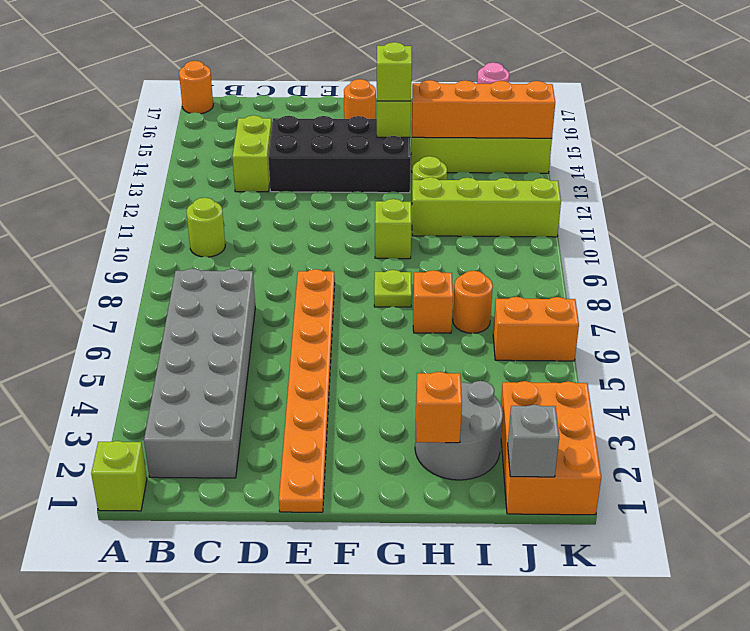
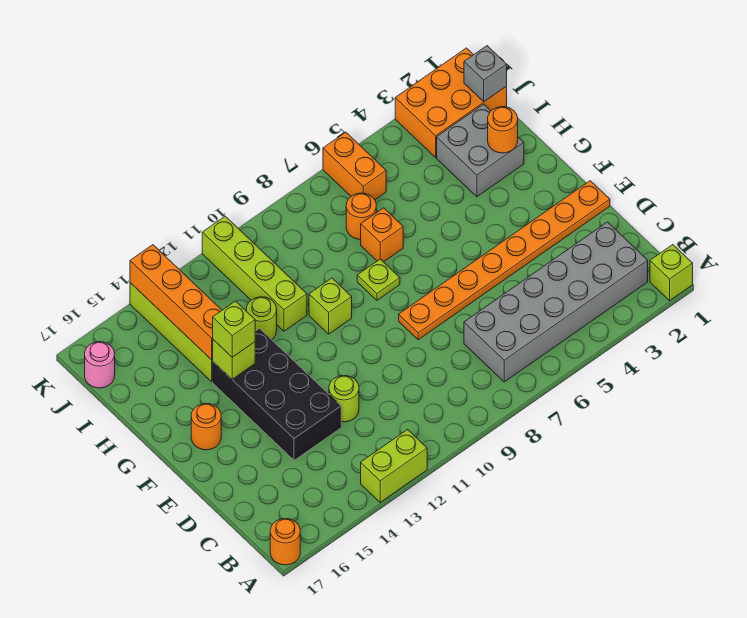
lime round brick B10 level 1 -> lime round brick D12 level 1
lime brick C13:C14 level 1 -> lime brick A12:A13 level 1
grey round brick H2:I3 level 1 -> grey brick H2:I3 level 1
orange brick H2 level 2 -> orange round brick H2 level 2

